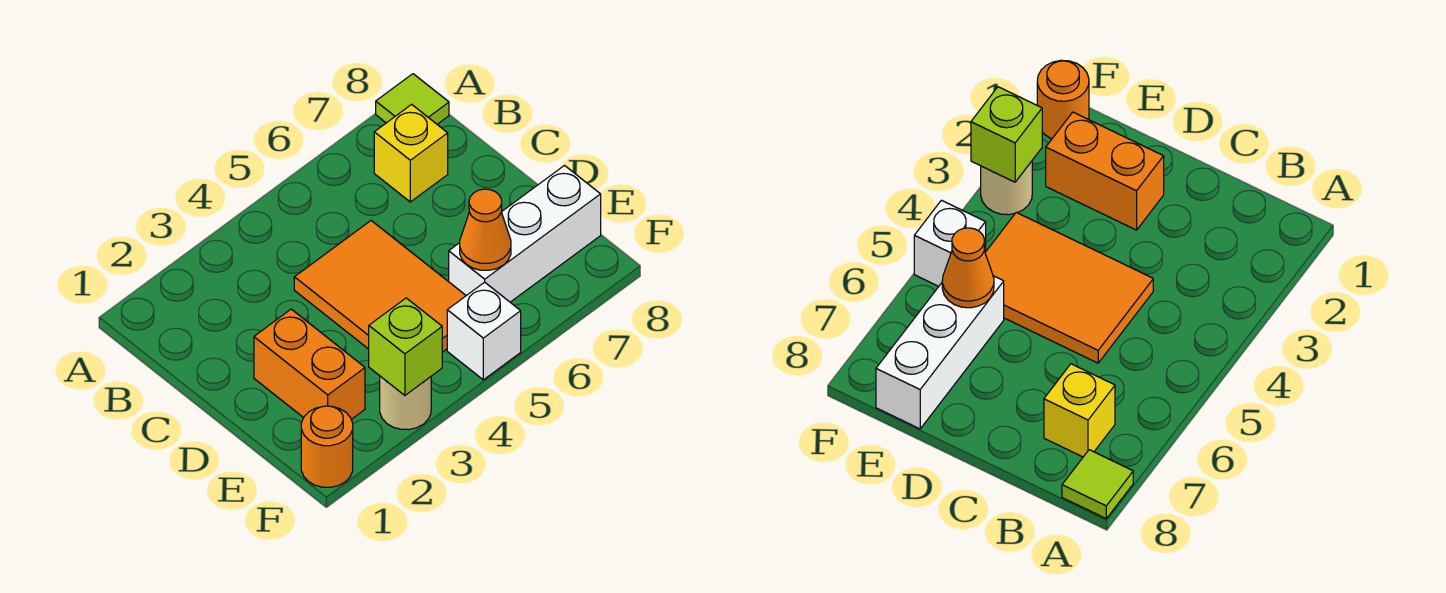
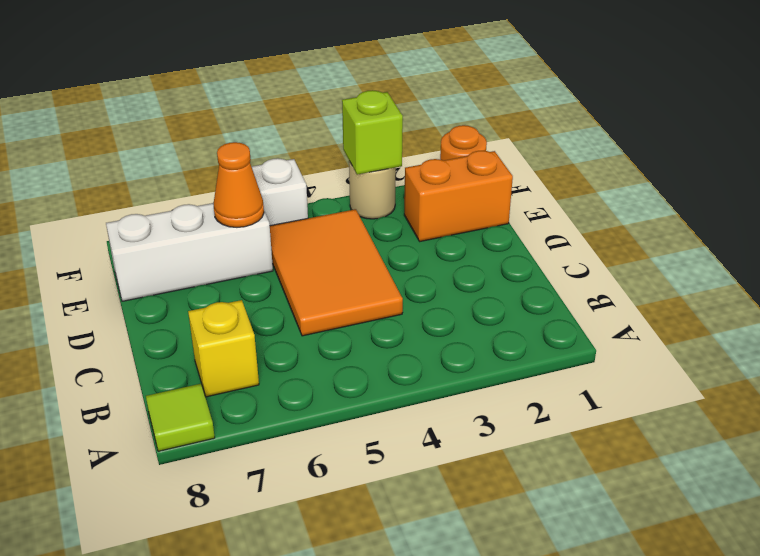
orange brick D2:E2 level 1 -> orange brick E1:E2 level 1

